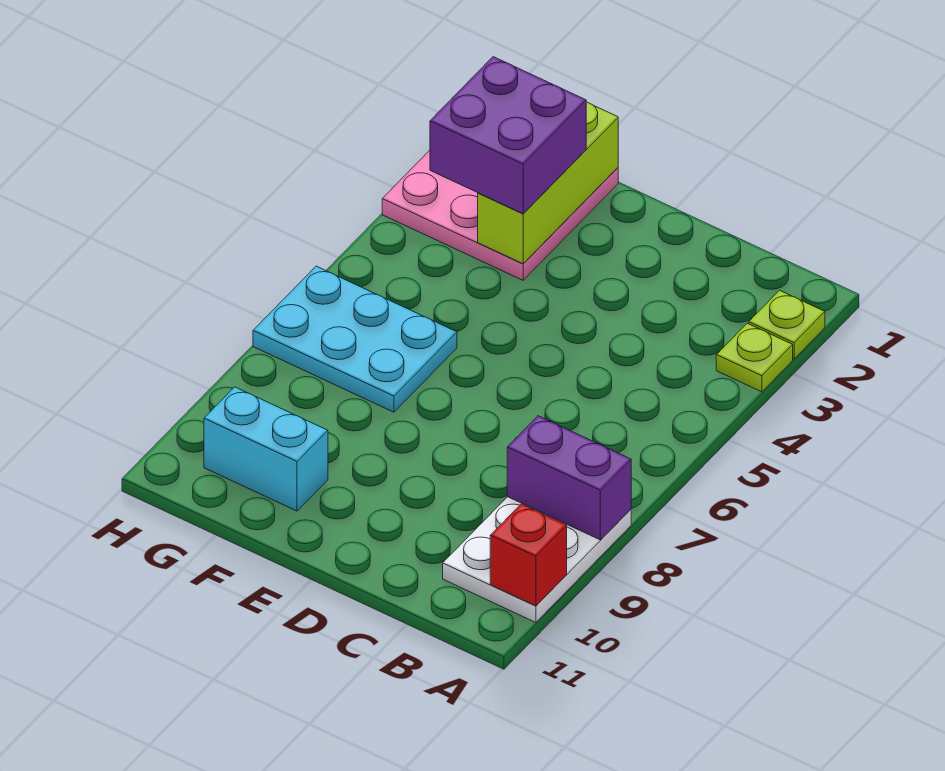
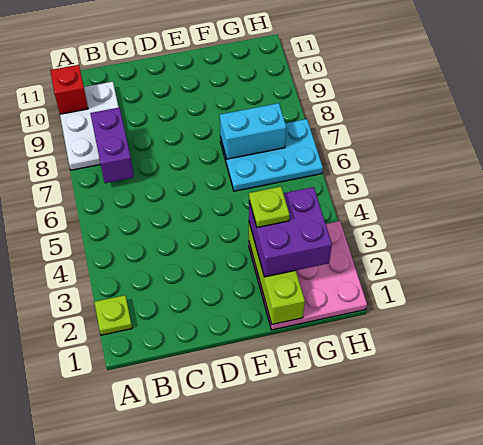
lime plate A3 level 1 -> lime plate F3 level 4
purple brick A8:B8 level 2 -> purple brick B7:B8 level 2
cyan brick F10:G10 level 1 -> cyan brick F7:G7 level 2

